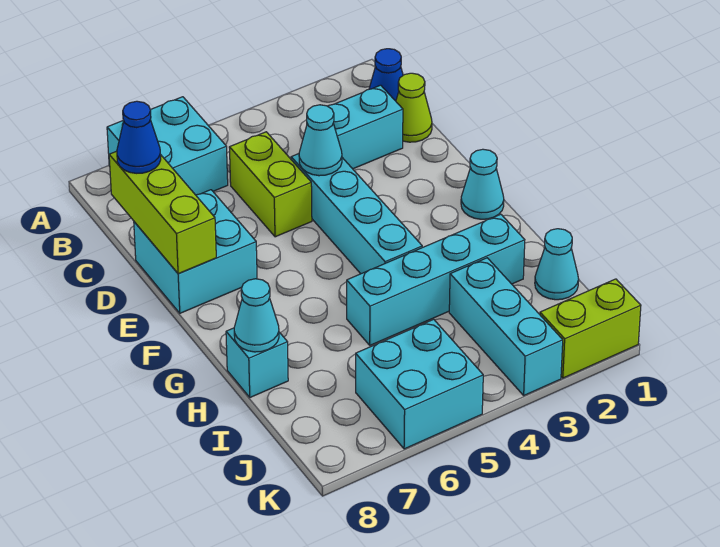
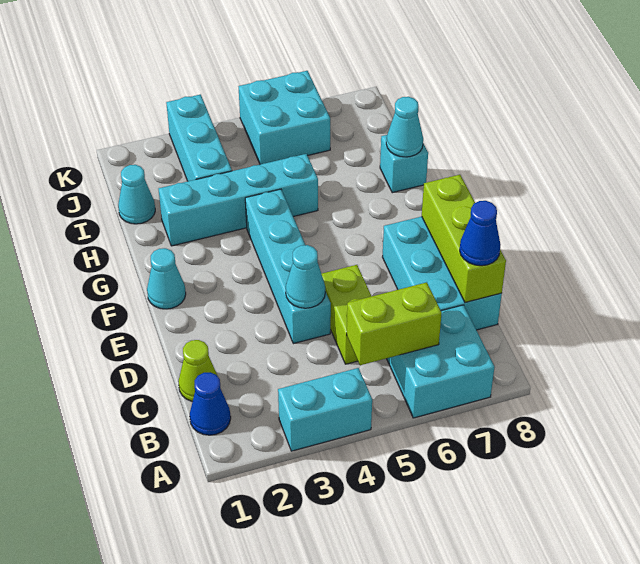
cyan brick C2:C3 level 1 -> cyan brick A3:A4 level 1
cyan brick D7:E8 level 1 -> cyan brick C7:E8 level 1
lime brick K1:K2 level 1 -> lime brick B5:B6 level 2

